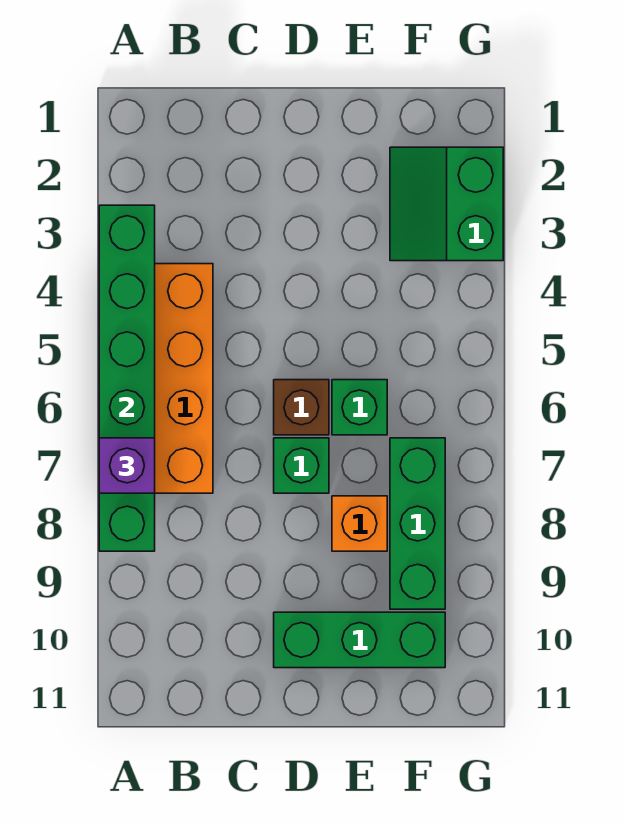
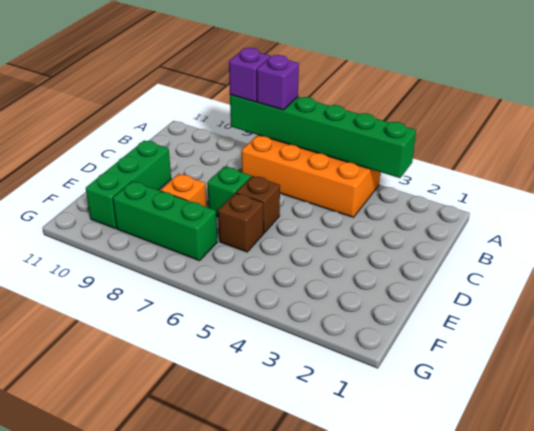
none -> purple brick A8 level 3
green brick E6 level 1 -> brown brick E6 level 1
green slope F2:G3 level 1 top G -> none

